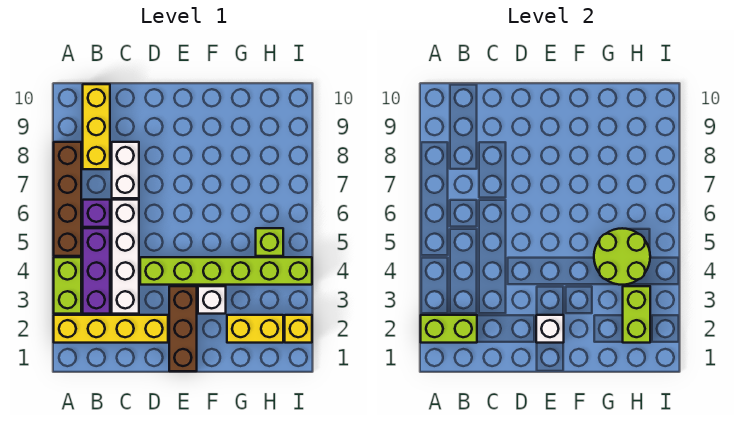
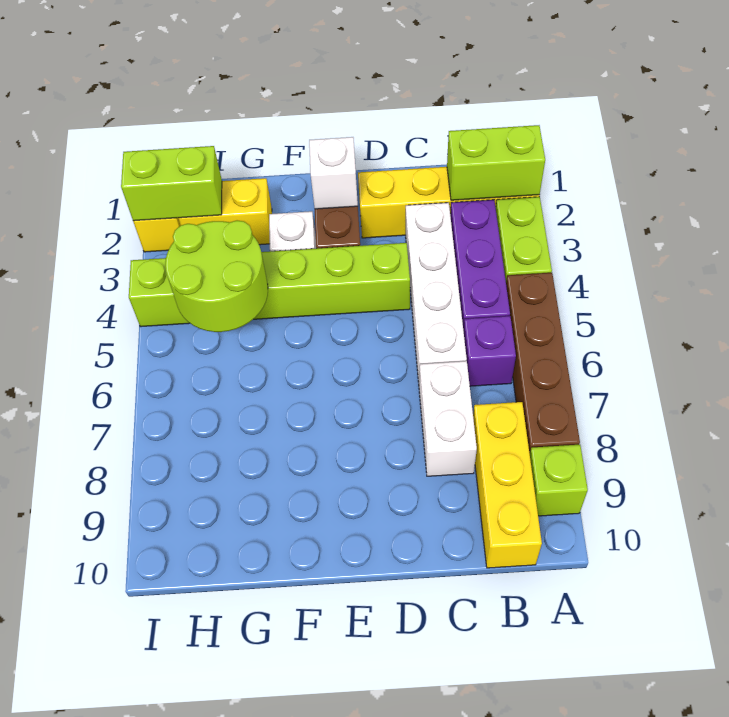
lime brick H2:H3 level 2 -> lime brick H2:I2 level 2
lime brick H5 level 1 -> lime brick A9 level 1

